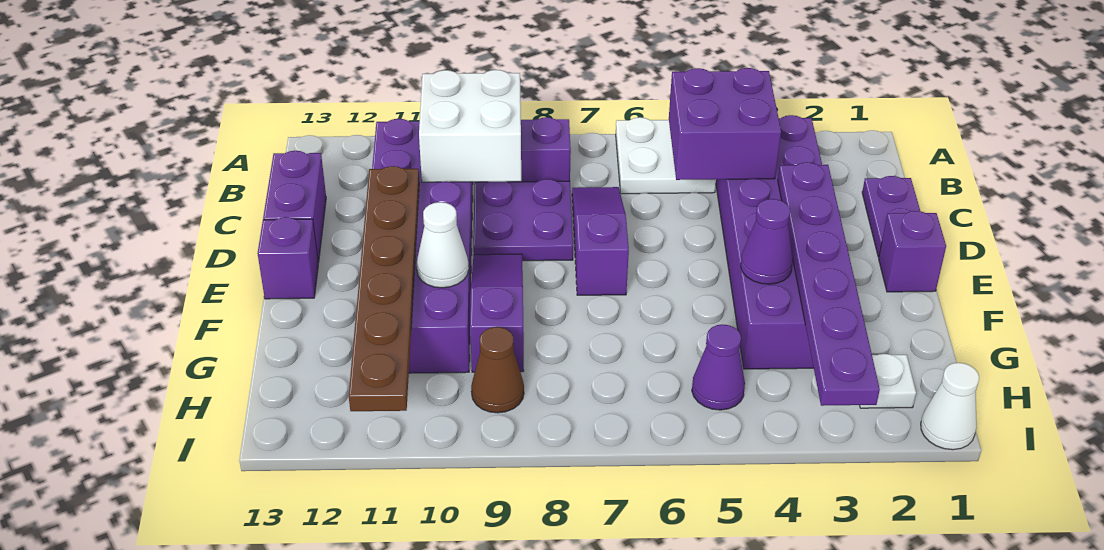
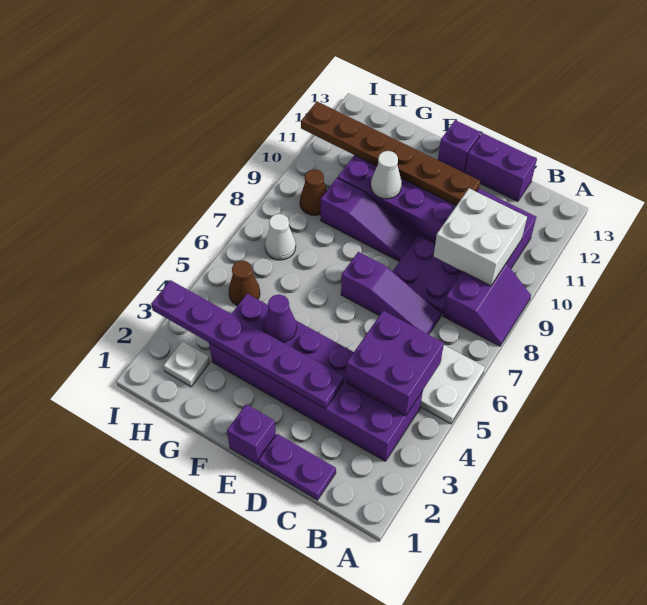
purple cone H5 level 1 -> brown cone H5 level 1
white cone I1 level 1 -> white cone H7 level 1

